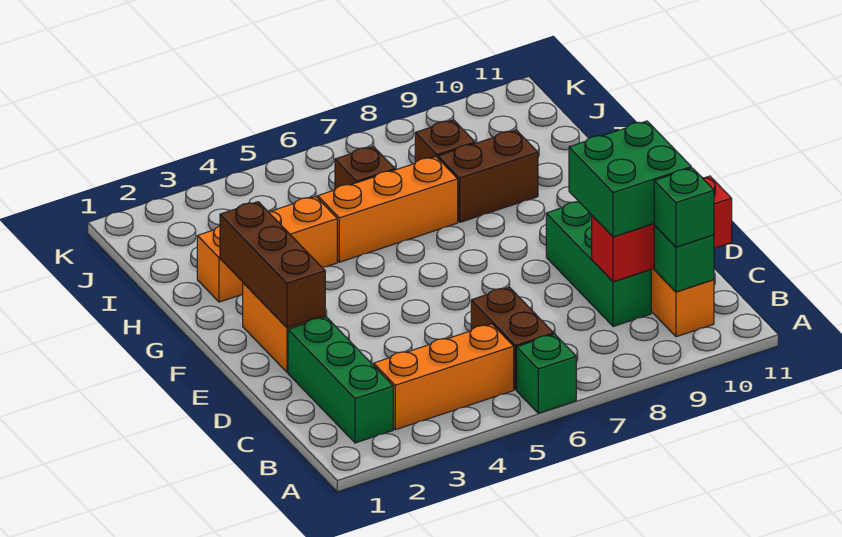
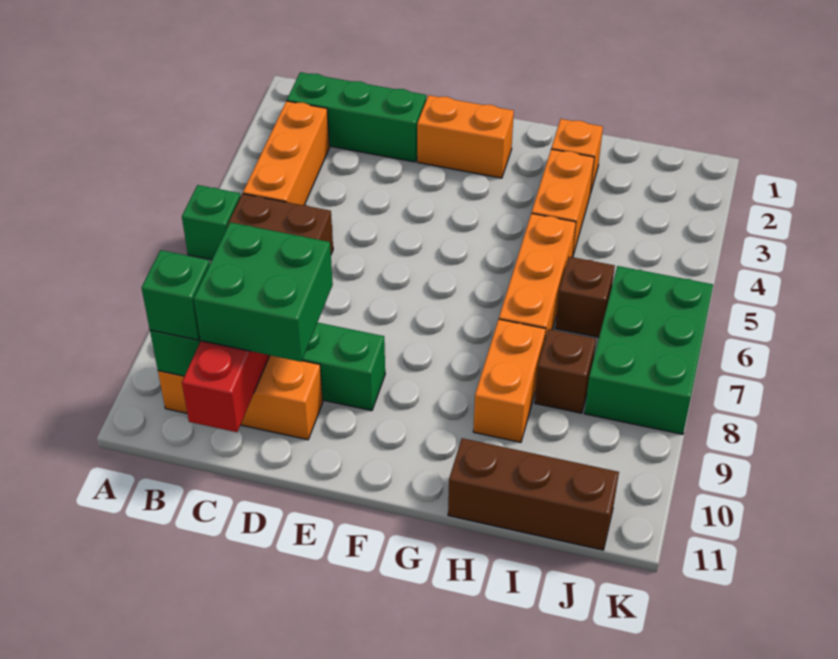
brown brick E2:G2 level 2 -> brown brick H11:J11 level 1
brown brick H8:H9 level 1 -> orange brick H8:H9 level 1
none -> green brick J6:K8 level 1

